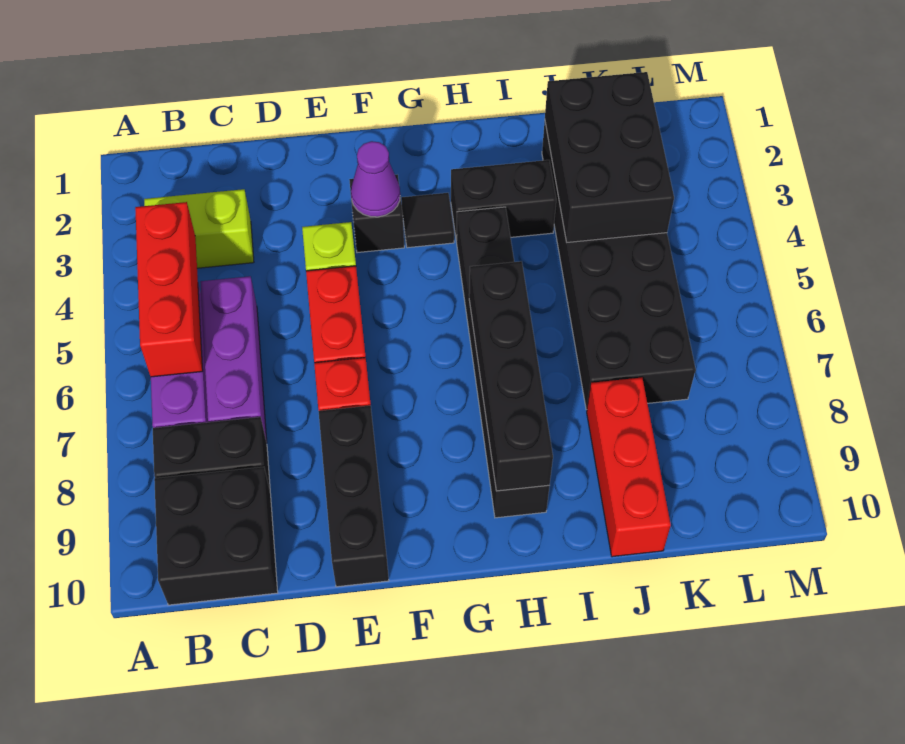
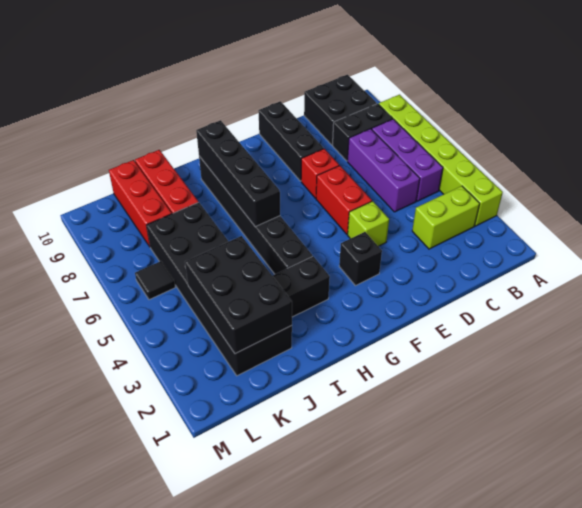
none -> lime brick A3:A8 level 1
red brick B4:B6 level 2 -> red brick K8:K10 level 1
purple cone F3 level 2 -> none
black tile G3 level 1 -> black tile L6 level 1

